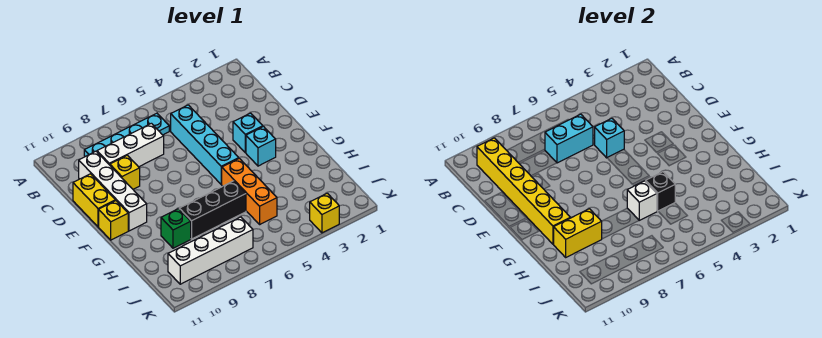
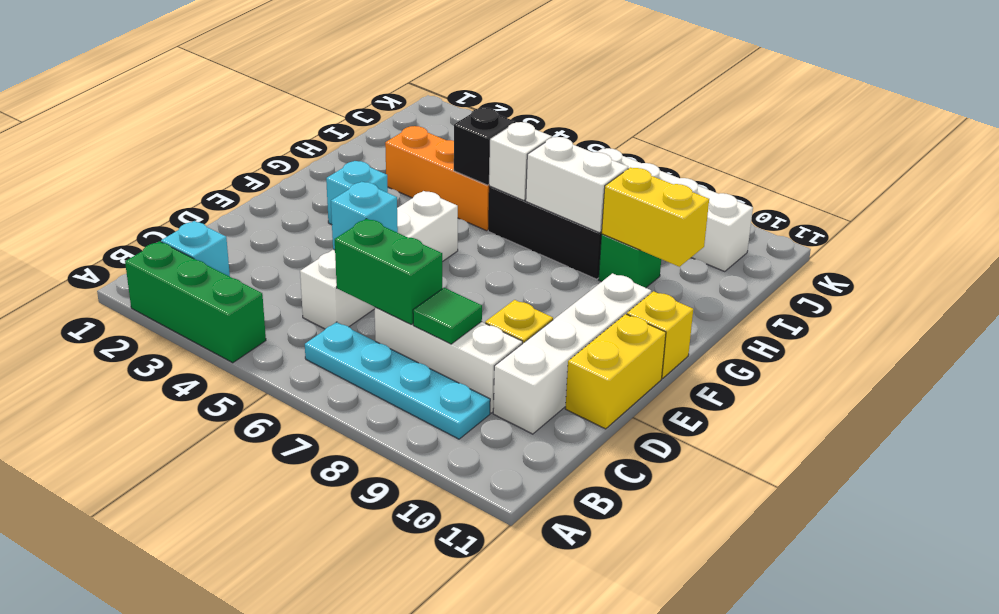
none -> green brick A2:A4 level 1
yellow brick B10:G10 level 2 -> none
cyan brick C5:F5 level 1 -> white brick C5:F5 level 1
cyan brick C6:C7 level 2 -> green brick C6:C7 level 2
none -> green tile C8 level 2
cyan brick E3 level 1 -> cyan brick B2 level 1
orange brick G5:I5 level 1 -> orange brick H3:H5 level 1
none -> white brick H7:H8 level 2
yellow brick K3 level 1 -> none

